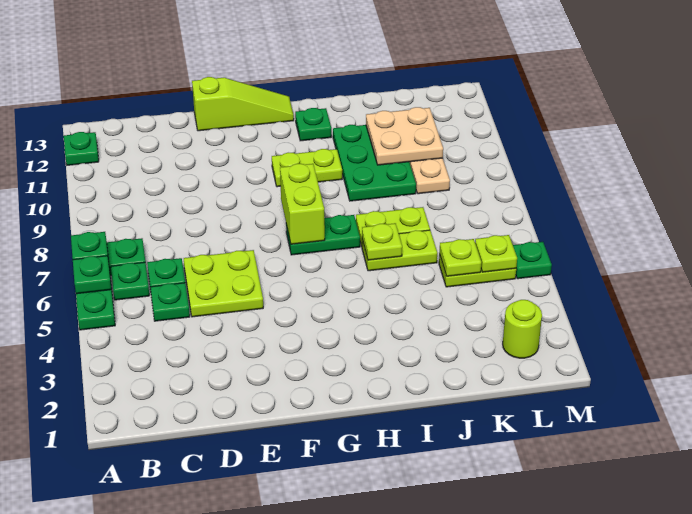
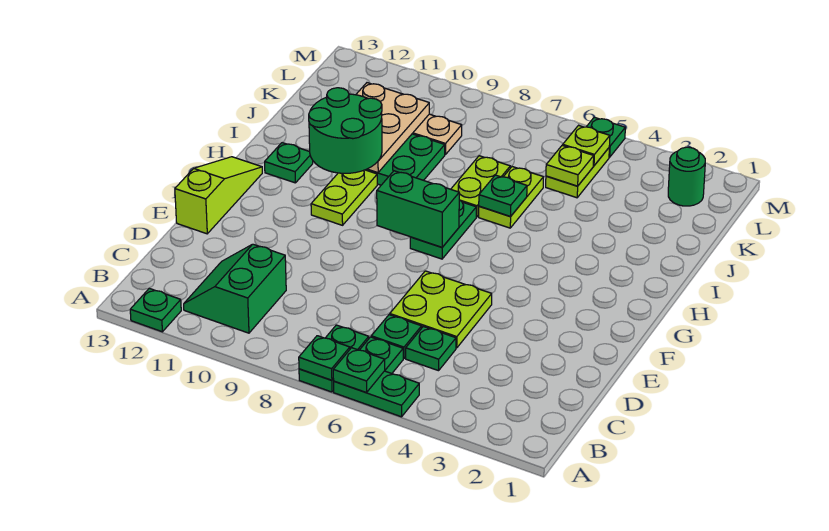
none -> green slope B10:C11 level 1 top 10
lime brick G7:G8 level 2 -> green brick G7:G8 level 2
none -> green round brick H10:I11 level 3
lime plate I6 level 2 -> green plate I6 level 2
tan plate J10:K11 level 2 -> tan plate I10:K11 level 2
lime round brick L2 level 1 -> green round brick L2 level 1

